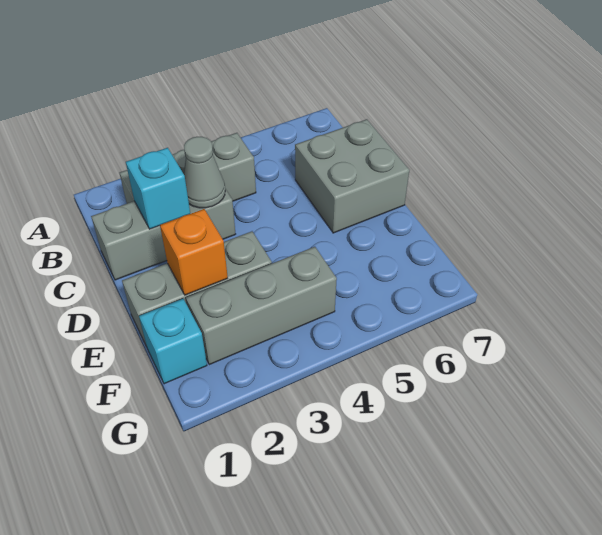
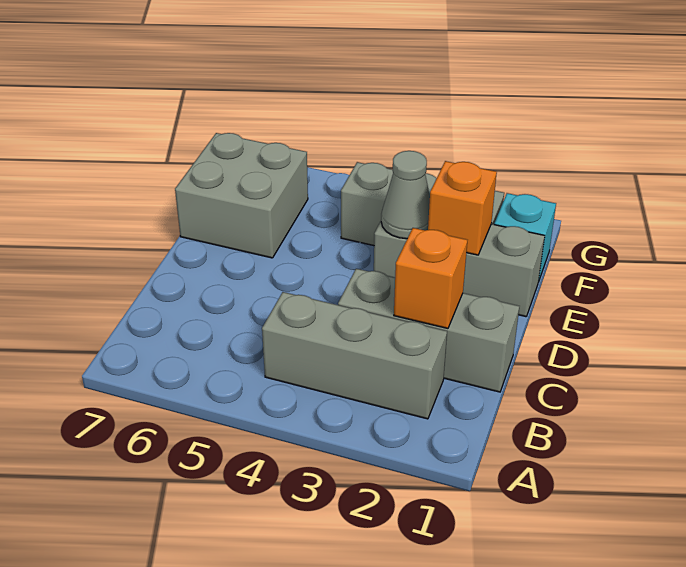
cyan brick C2 level 2 -> orange brick C2 level 2
grey cone C3 level 2 -> grey cone E3 level 2
grey brick C6:D7 level 1 -> grey brick E6:F7 level 1

